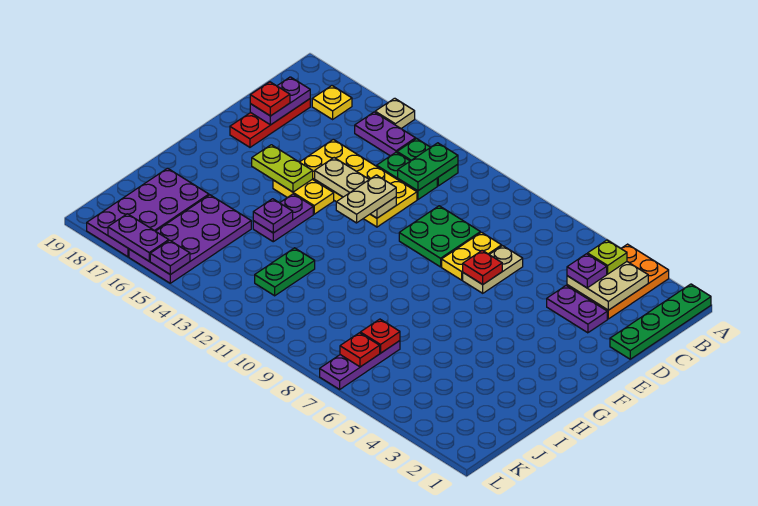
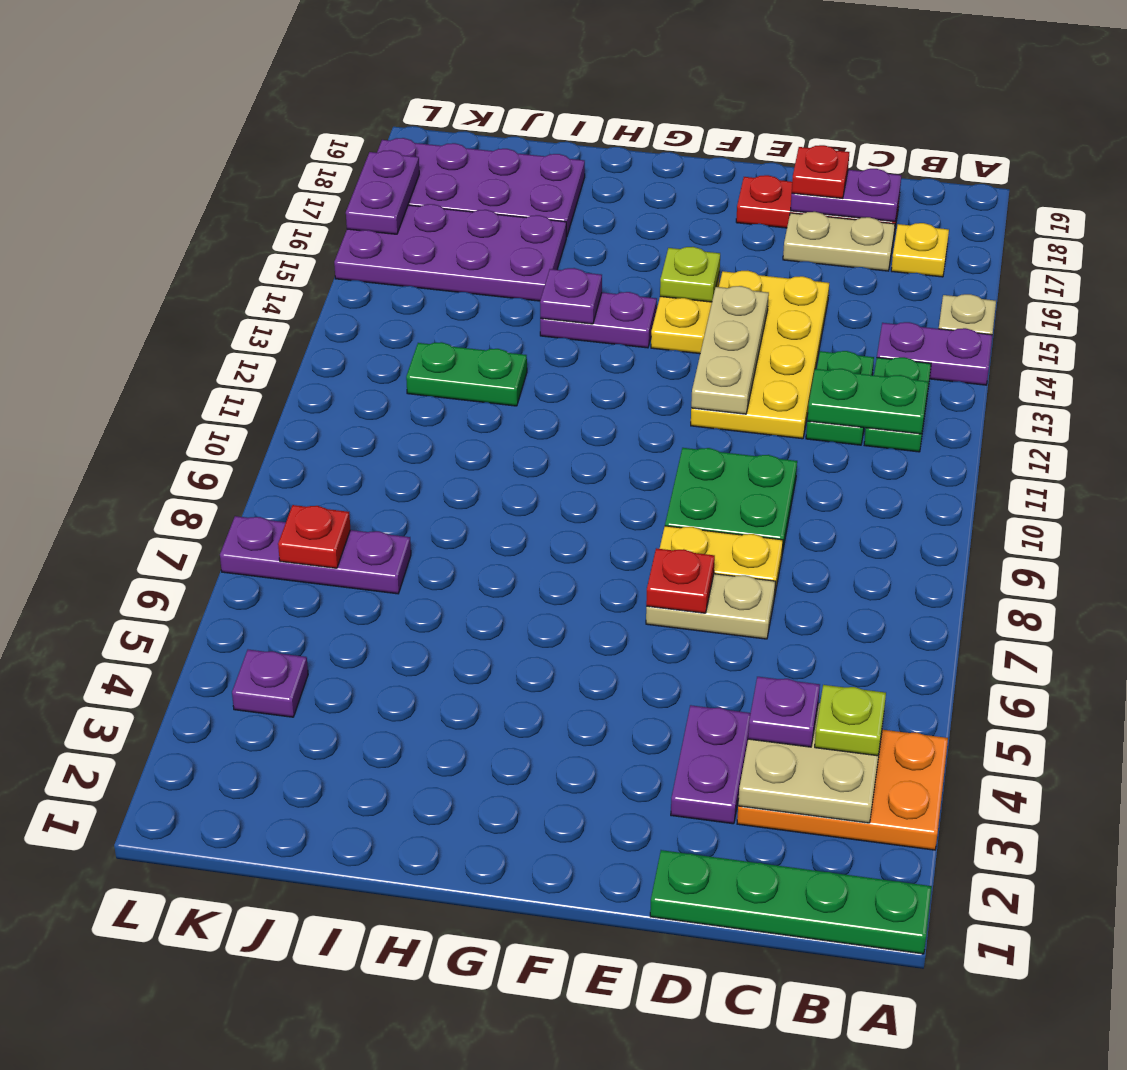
purple plate B14:B15 level 1 -> purple plate A14:B14 level 1
tan plate E12:F12 level 3 -> tan plate C17:D17 level 1
lime plate F15:F16 level 2 -> lime plate F15 level 2
red plate J7 level 2 -> none
purple plate L15 level 2 -> purple plate K4 level 1

